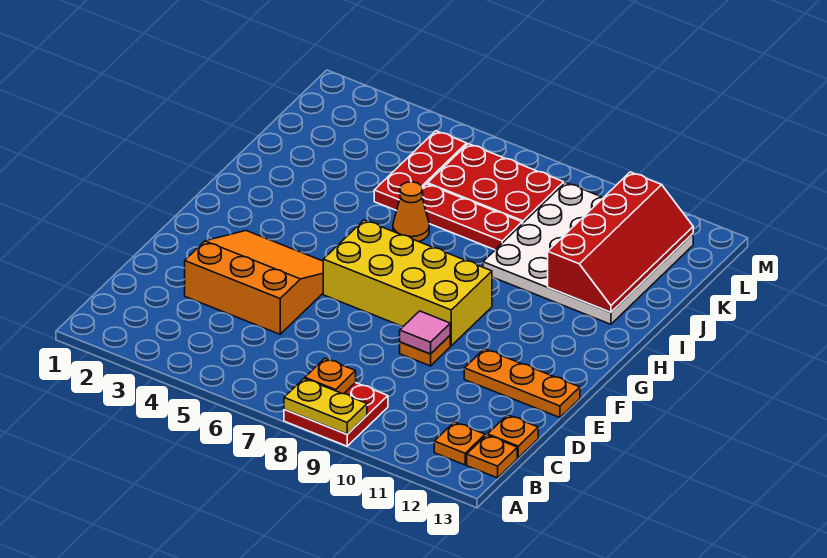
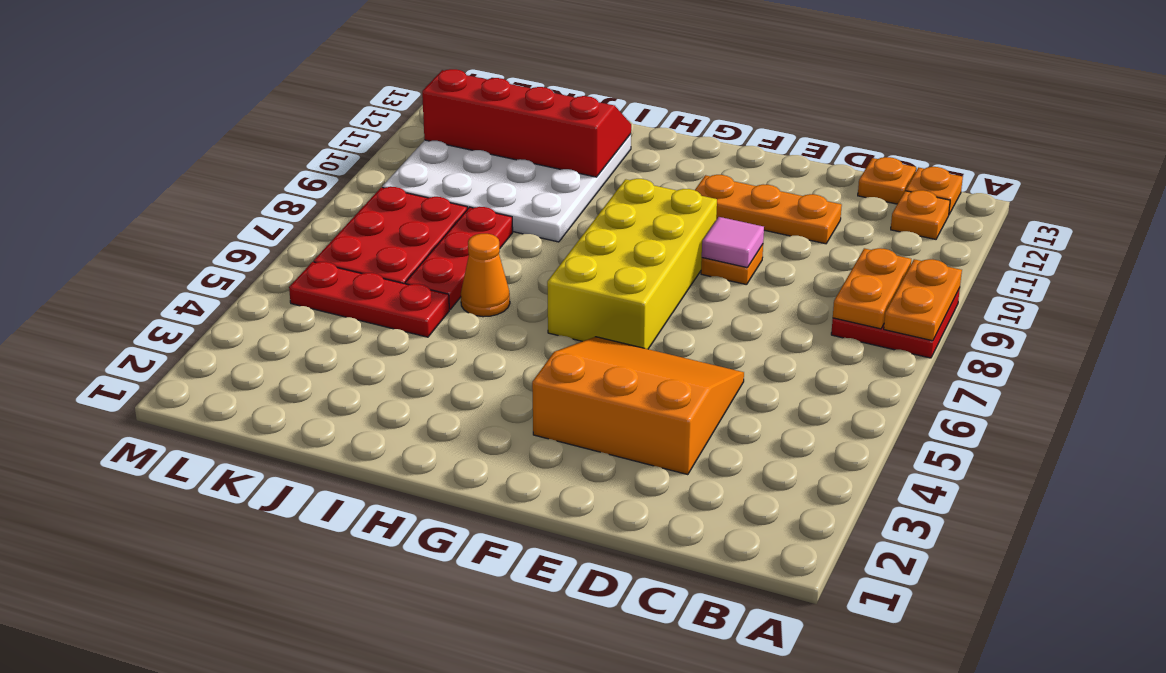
yellow plate A8:A9 level 2 -> orange plate A8:A9 level 2
orange plate B8 level 2 -> orange plate B8:B9 level 2
orange slope D3:F5 level 1 top D -> orange slope D3:F5 level 1 top 3
orange plate E11:E13 level 1 -> orange plate D11:F11 level 1

